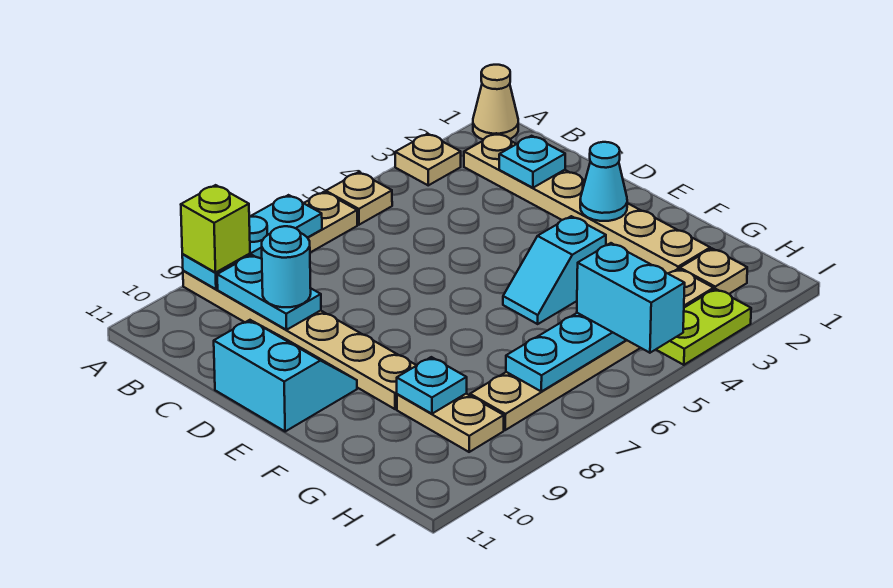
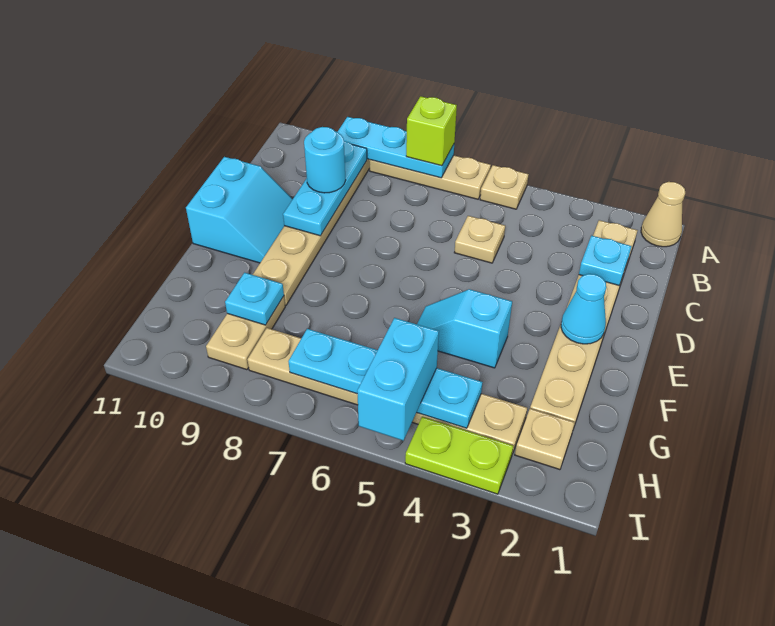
tan plate A3 level 1 -> tan plate C5 level 1
lime brick A9 level 3 -> lime brick A7 level 3
cyan plate B9:C9 level 2 -> cyan plate B9:D9 level 2

